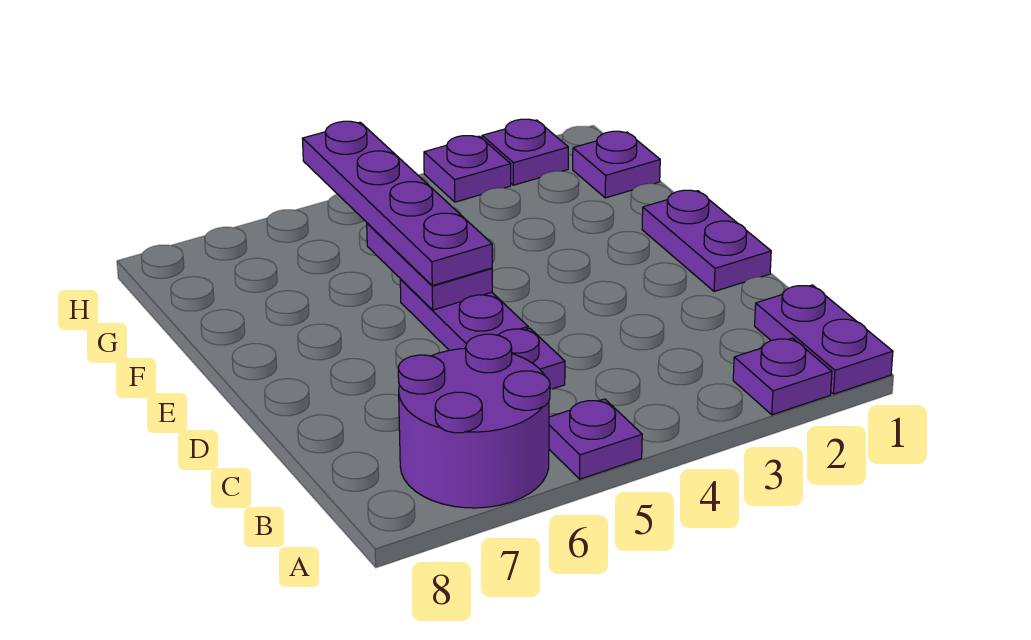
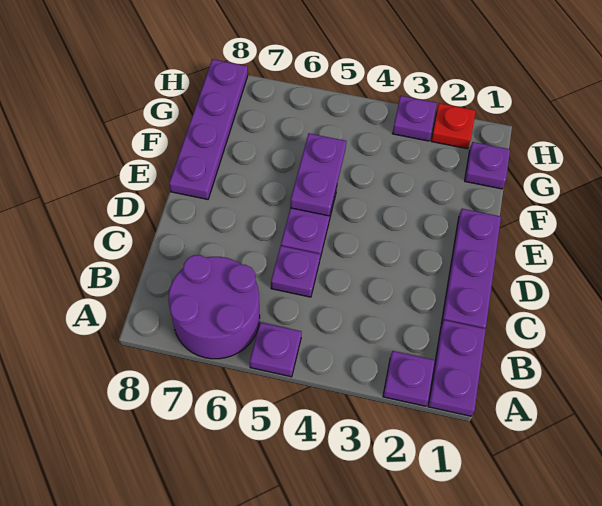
purple plate D1:E1 level 1 -> purple plate C1:E1 level 1
purple plate E5:H5 level 3 -> purple plate E8:H8 level 1
purple plate H2 level 1 -> red plate H2 level 1

